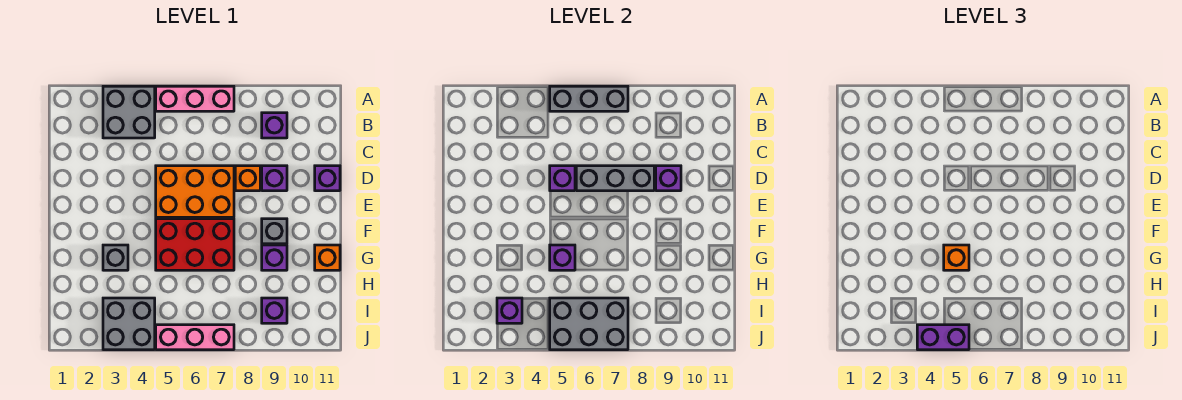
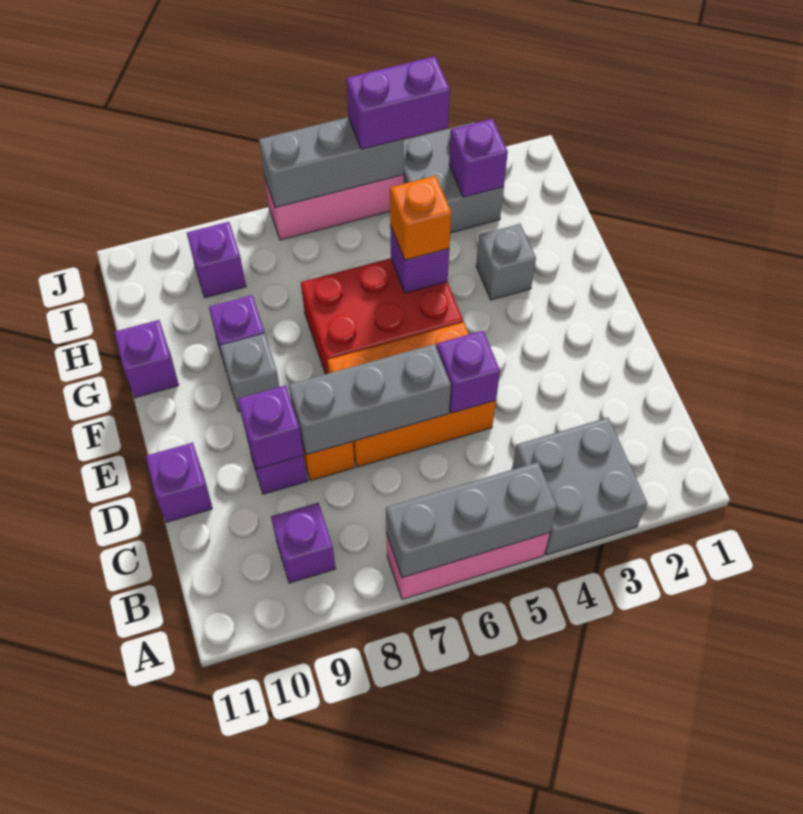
orange brick G11 level 1 -> purple brick G11 level 1
grey brick I5:J7 level 2 -> grey brick J5:J7 level 2

